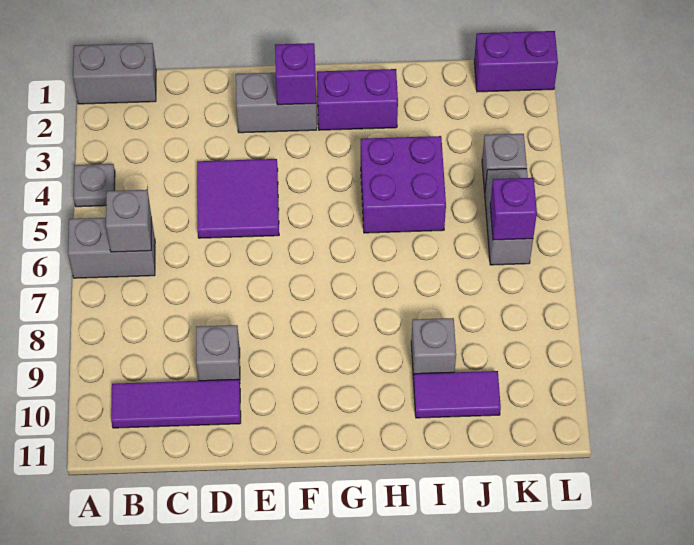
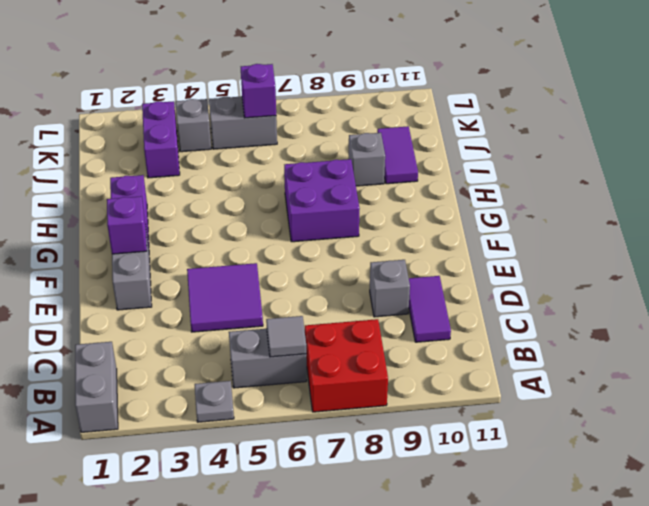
grey brick A6:B6 level 1 -> grey brick B5:B6 level 1
none -> red brick A7:B8 level 1
grey brick B6 level 2 -> grey tile B6 level 2
purple tile B10:D10 level 1 -> purple tile C10:D10 level 1
purple brick H4:I5 level 1 -> purple brick G7:H8 level 1
purple brick K1:L1 level 1 -> purple brick J3:K3 level 1

